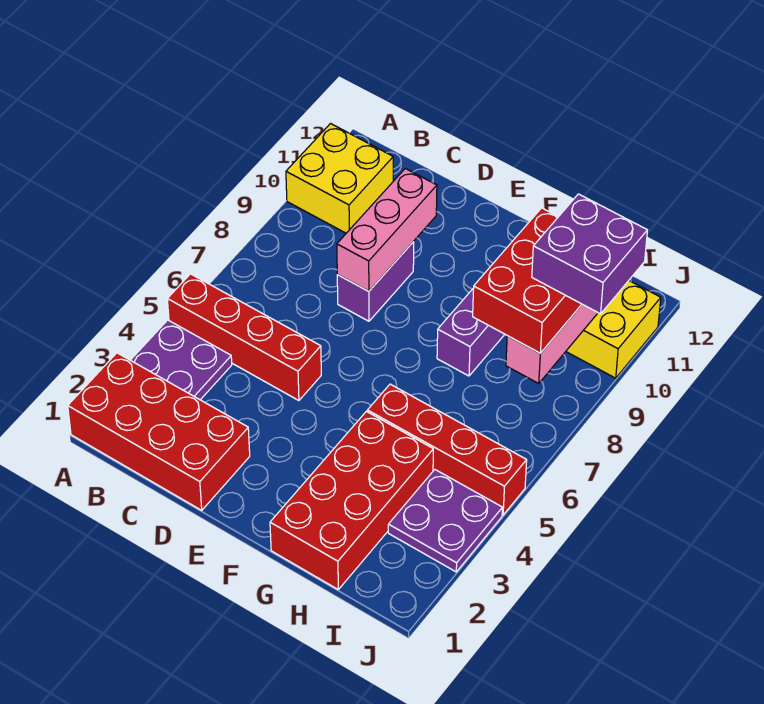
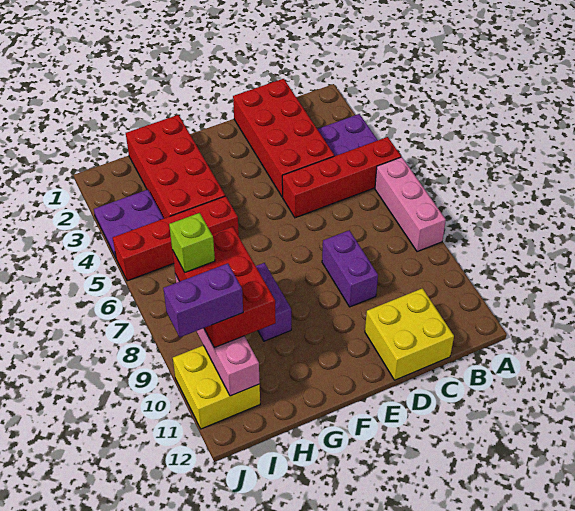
red brick A1:D2 level 1 -> red brick C1:D4 level 1
yellow brick A10:B11 level 1 -> yellow brick C11:D12 level 1
pink brick D8:D10 level 2 -> pink brick A6:A8 level 1
none -> lime brick I8 level 4
purple brick I9:J10 level 4 -> purple brick I10:J10 level 4

